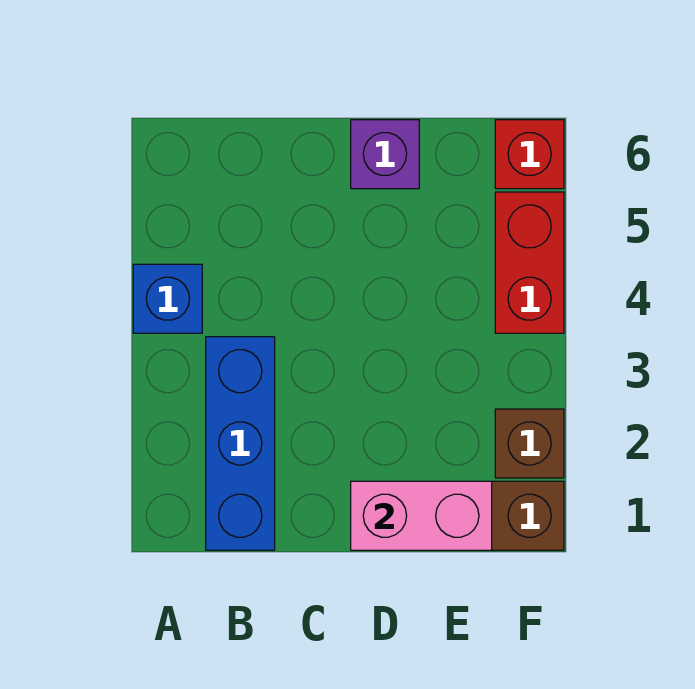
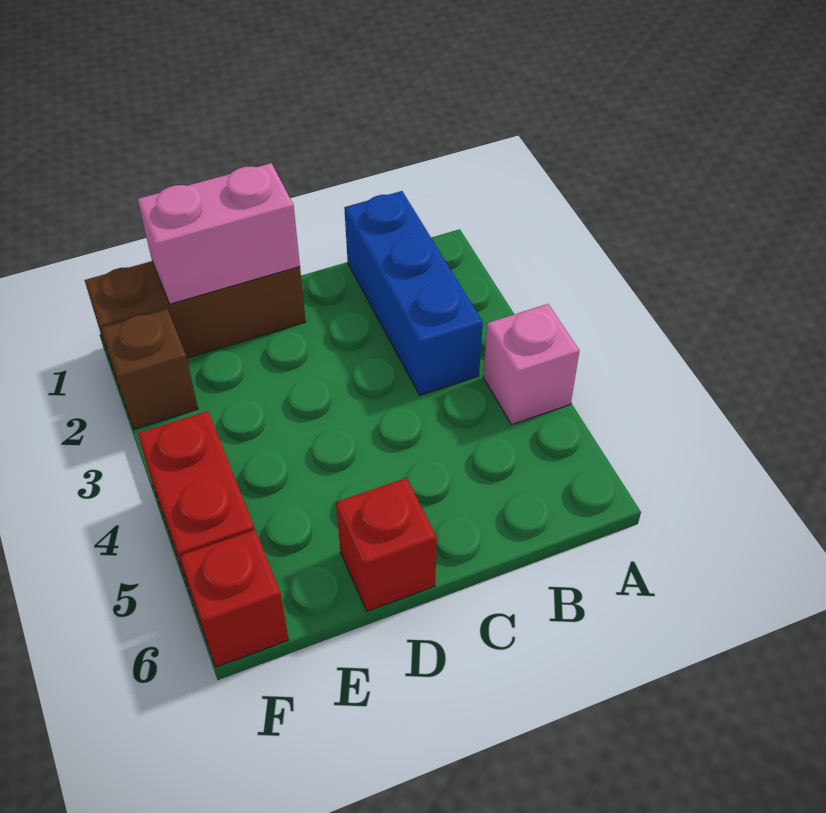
blue brick A4 level 1 -> pink brick A4 level 1
purple brick D6 level 1 -> red brick D6 level 1

